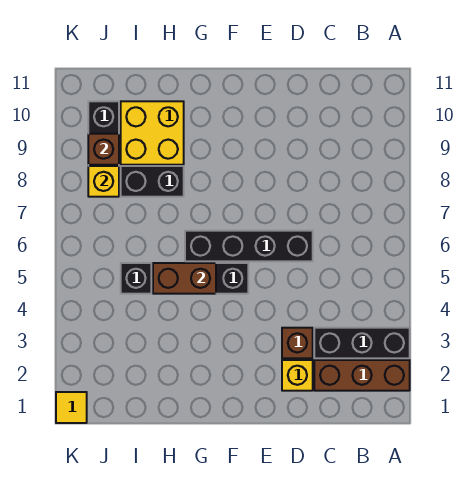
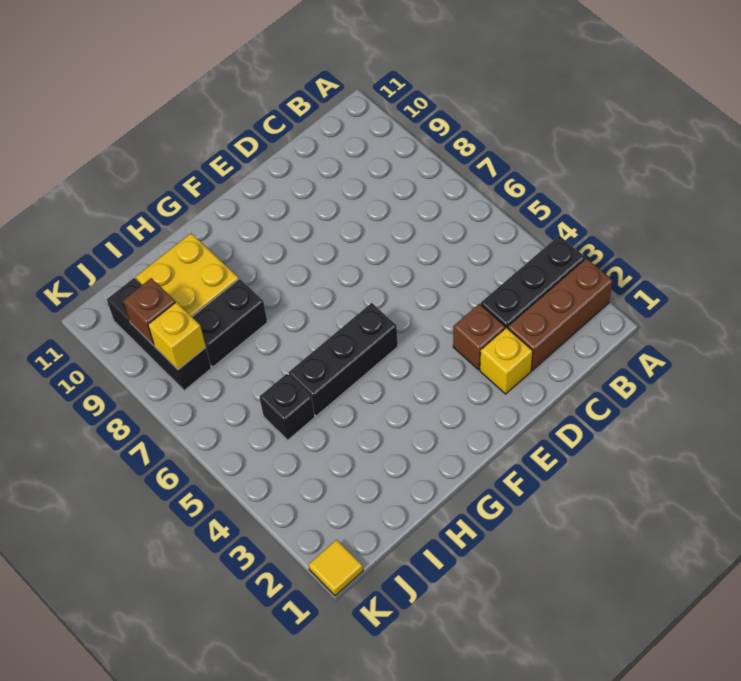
black brick D6:G6 level 1 -> none
brown brick G5:H5 level 2 -> none

